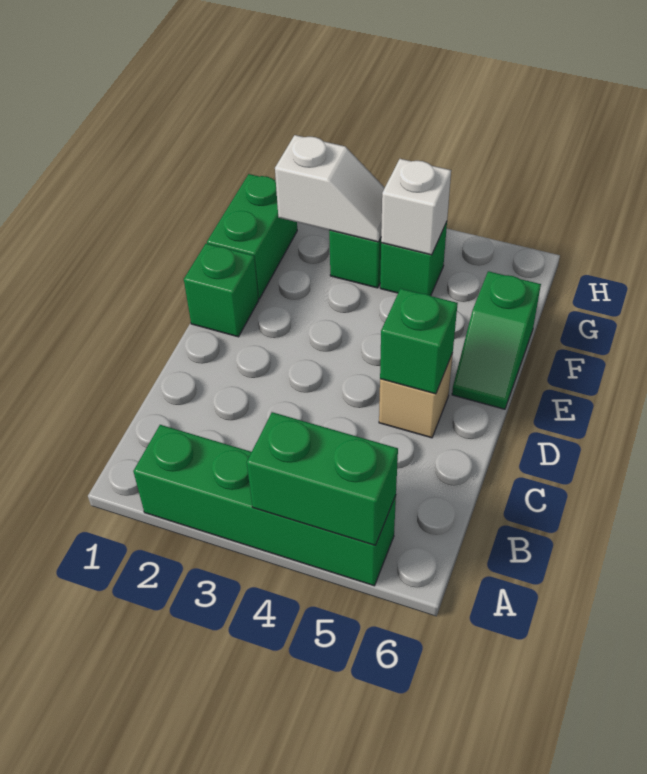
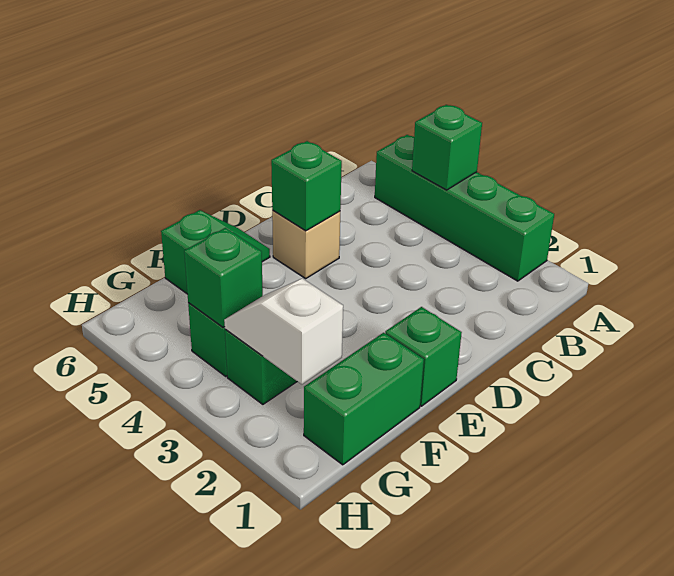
green brick A4:A5 level 2 -> green brick A4 level 2
white brick G4 level 2 -> green brick G4 level 2

